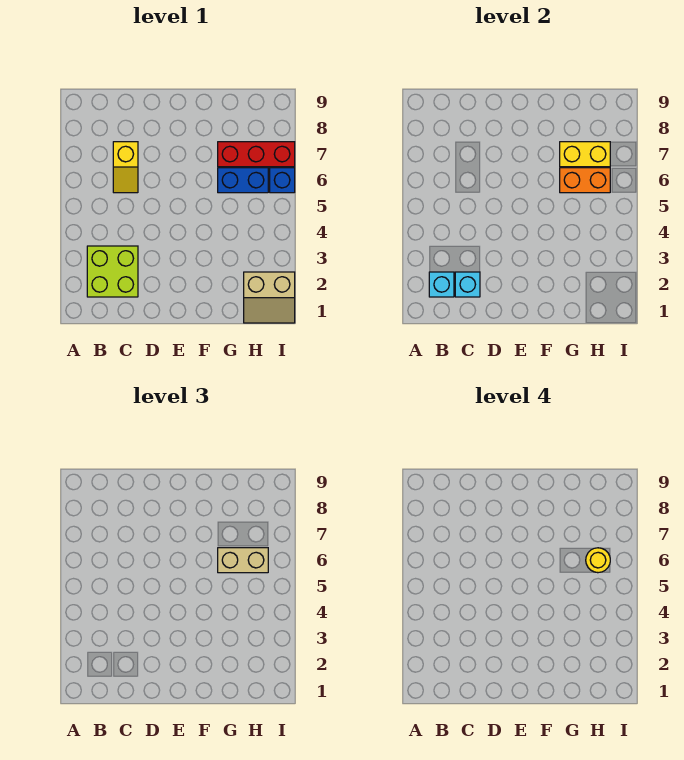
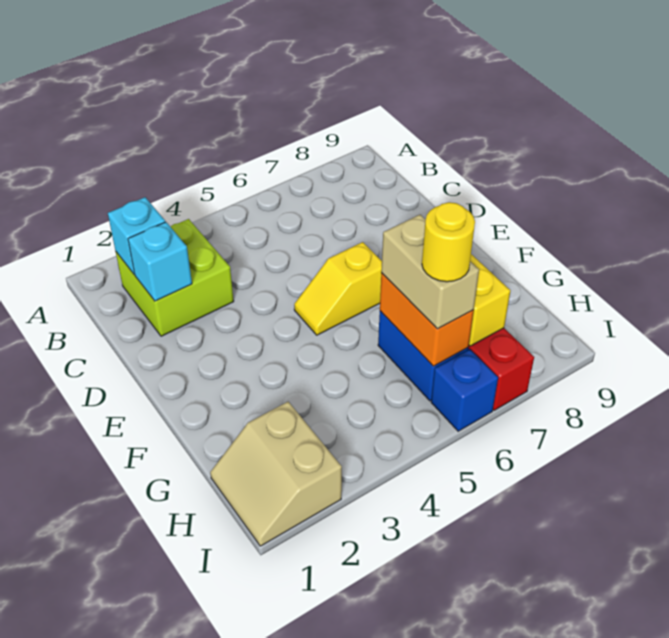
yellow slope C6:C7 level 1 top 7 -> yellow slope E5:E6 level 1 top 6

